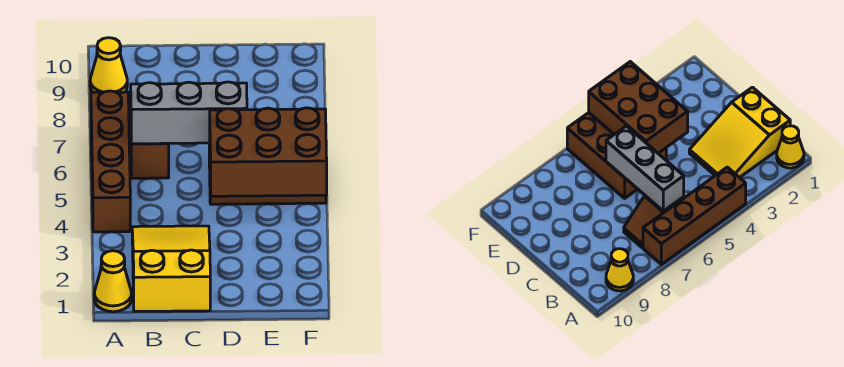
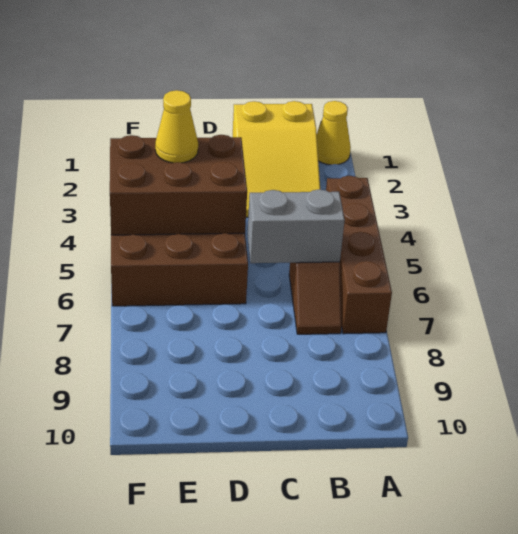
yellow cone A9 level 1 -> yellow cone E4 level 3
grey brick B6:D6 level 2 -> grey brick B6:C6 level 2

